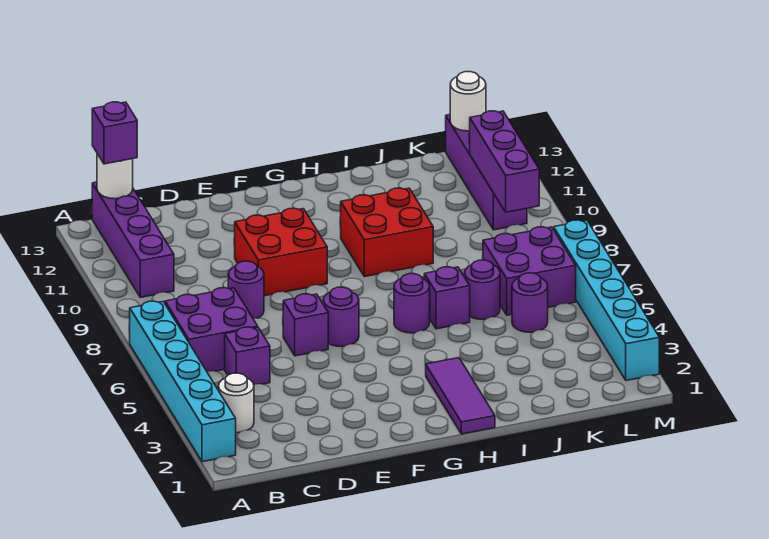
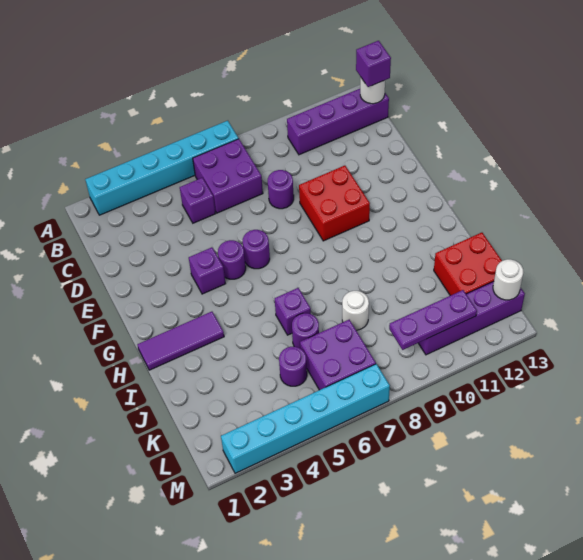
white round brick B3 level 1 -> white round brick J8 level 1
purple brick E6 level 1 -> purple brick F4 level 1
purple round brick H6 level 1 -> purple round brick F5 level 1
red brick H9:I10 level 1 -> red brick J12:K13 level 1
purple brick L9:L11 level 2 -> purple plate L9:L11 level 2

